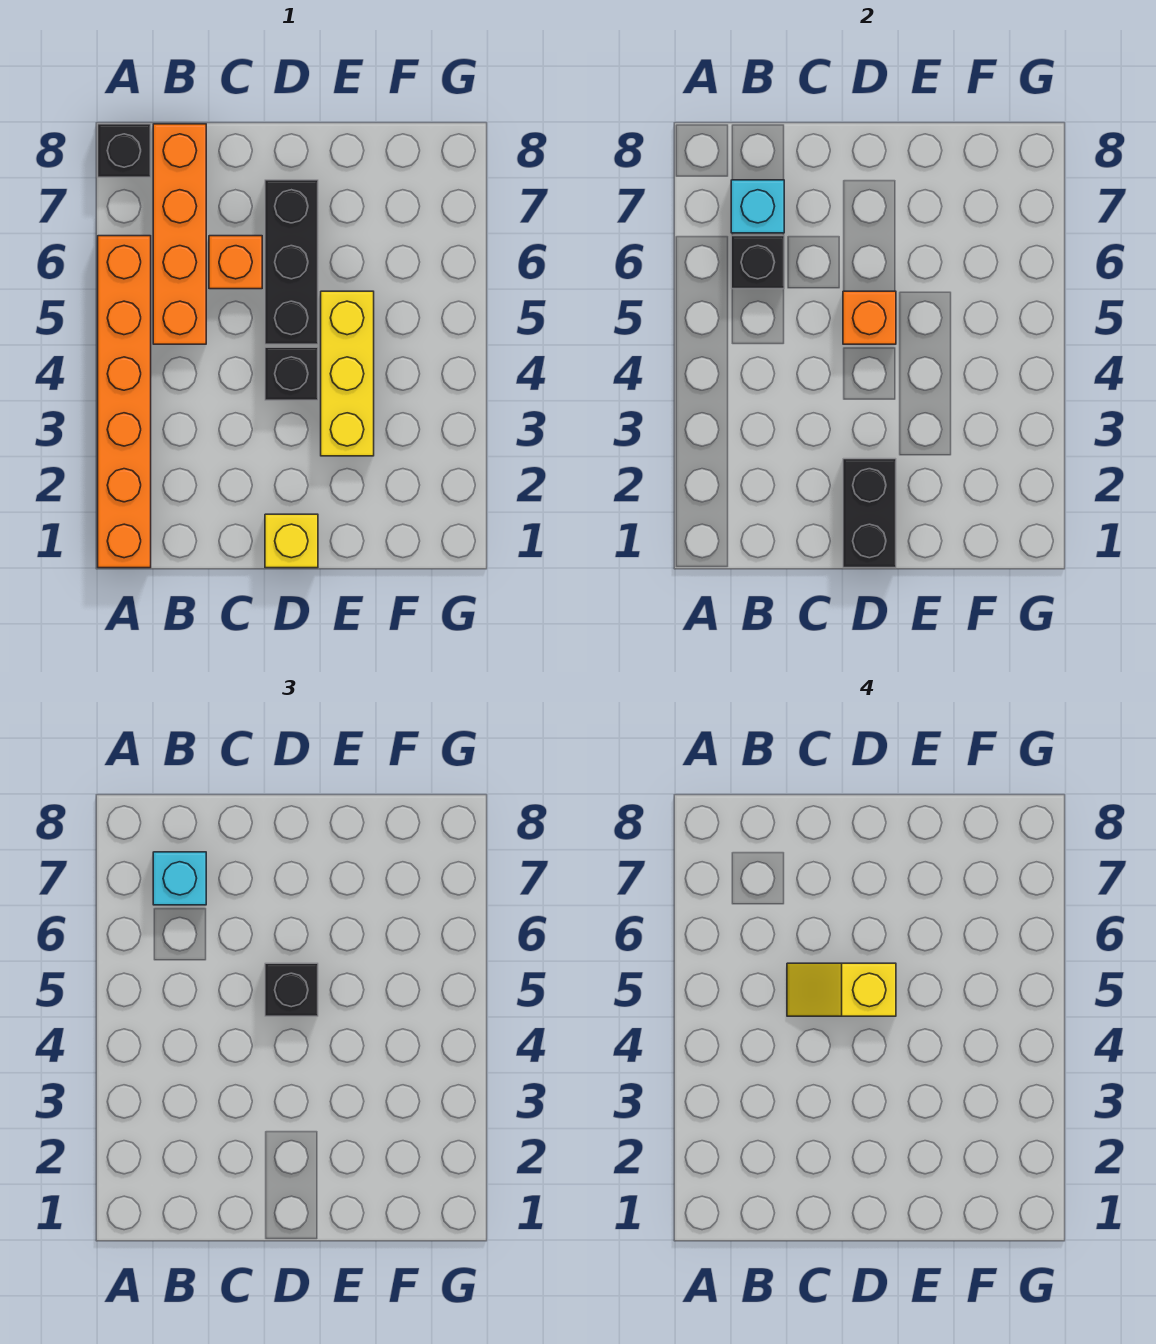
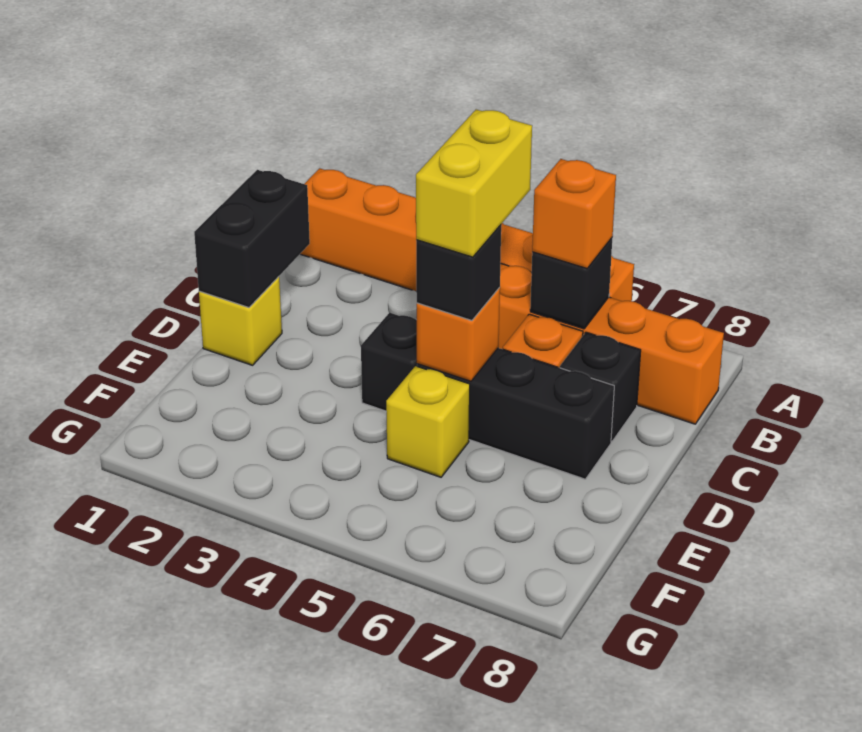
black brick A8 level 1 -> black brick C7 level 1
none -> orange brick B6 level 3
cyan brick B7 level 2 -> none
cyan brick B7 level 3 -> none
yellow slope C5:D5 level 4 top D -> yellow brick C5:D5 level 4
black brick D1:D2 level 2 -> black brick C1:D1 level 2
yellow brick E3:E5 level 1 -> yellow brick E5 level 1

